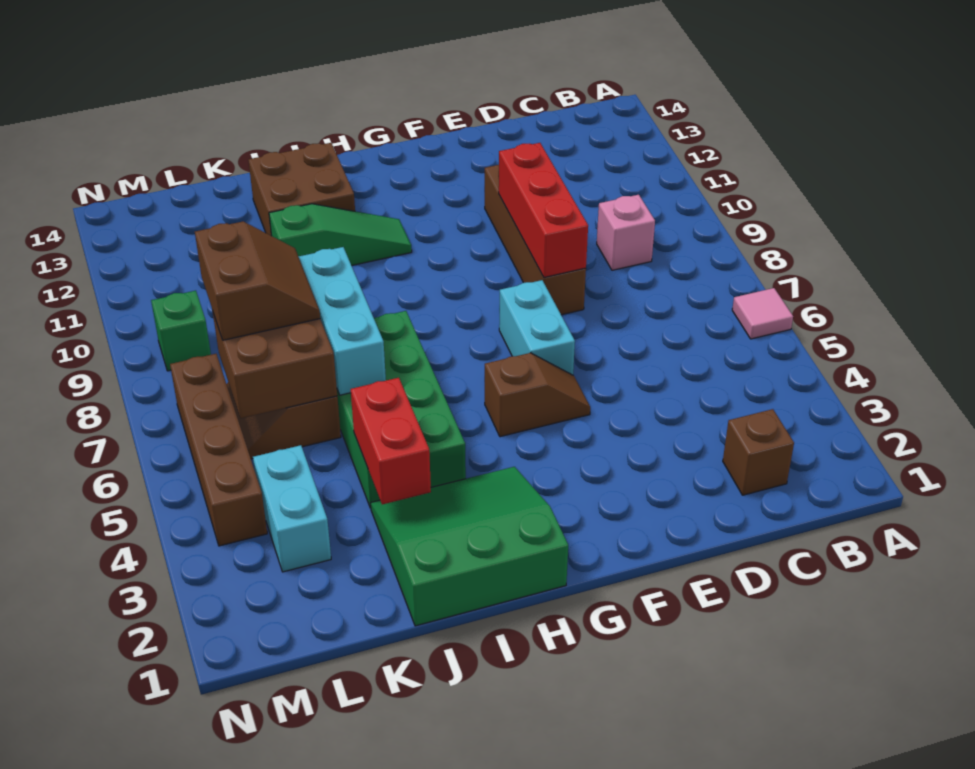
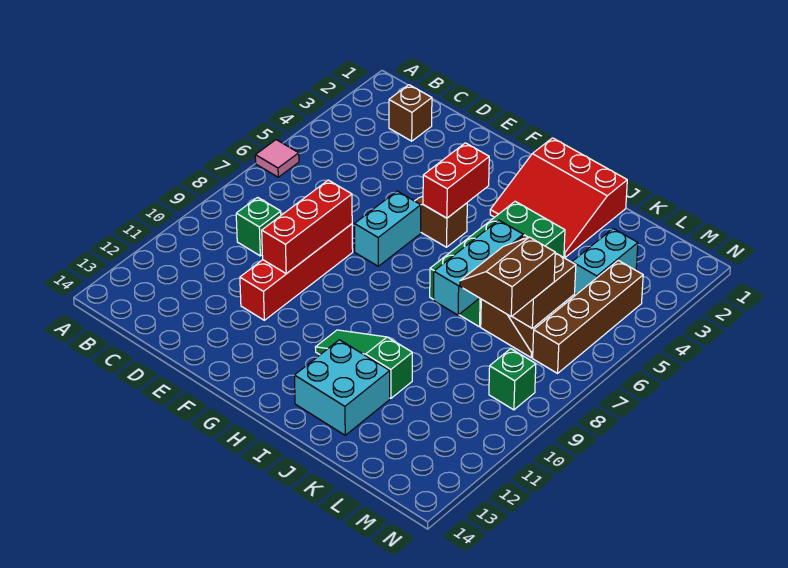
pink brick C9 level 1 -> green brick C9 level 1
brown brick E8:E11 level 1 -> red brick E8:E11 level 1
green slope H1:J3 level 1 top 1 -> red slope H1:J3 level 1 top 1
brown brick I12:J13 level 1 -> cyan brick I12:J13 level 1
red brick J3:J4 level 2 -> red brick G4:G5 level 2

